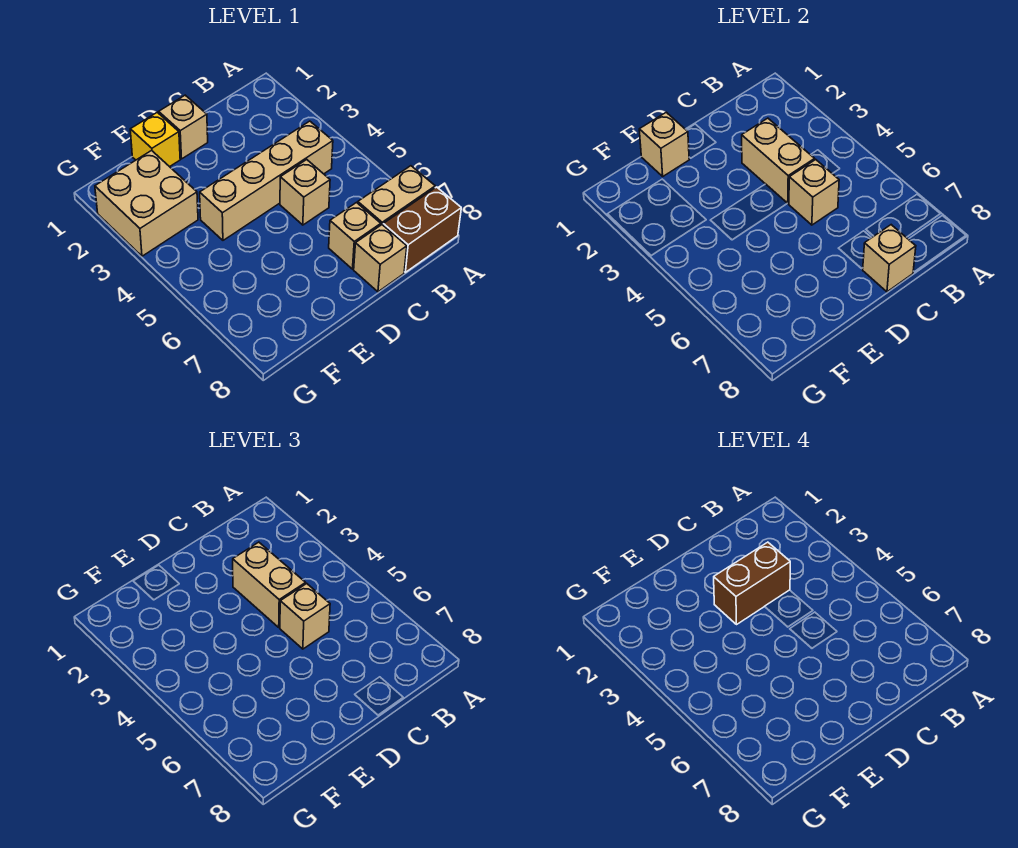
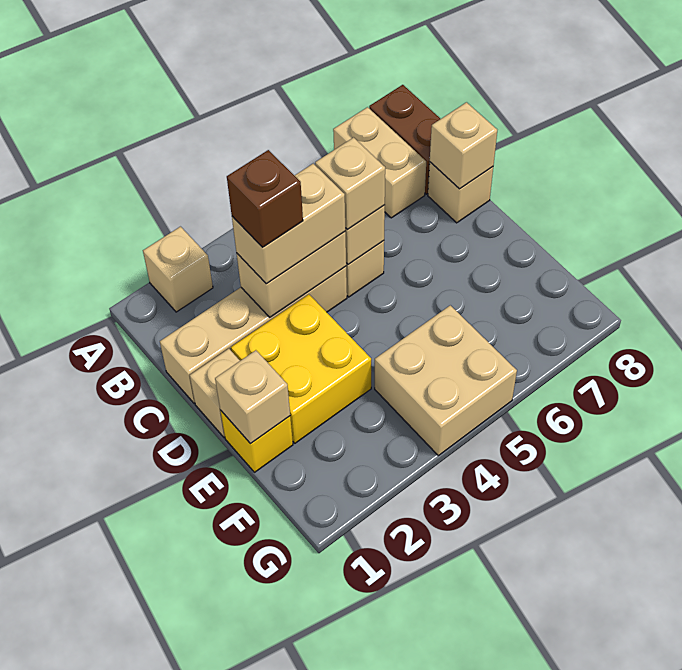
tan brick B4:E4 level 1 -> tan brick C1:C4 level 1
brown brick C3:D3 level 4 -> brown brick C3 level 4
tan brick C7 level 1 -> tan brick A2 level 1
none -> yellow brick D2:E3 level 1
tan brick F2:G3 level 1 -> tan brick F4:G5 level 1

